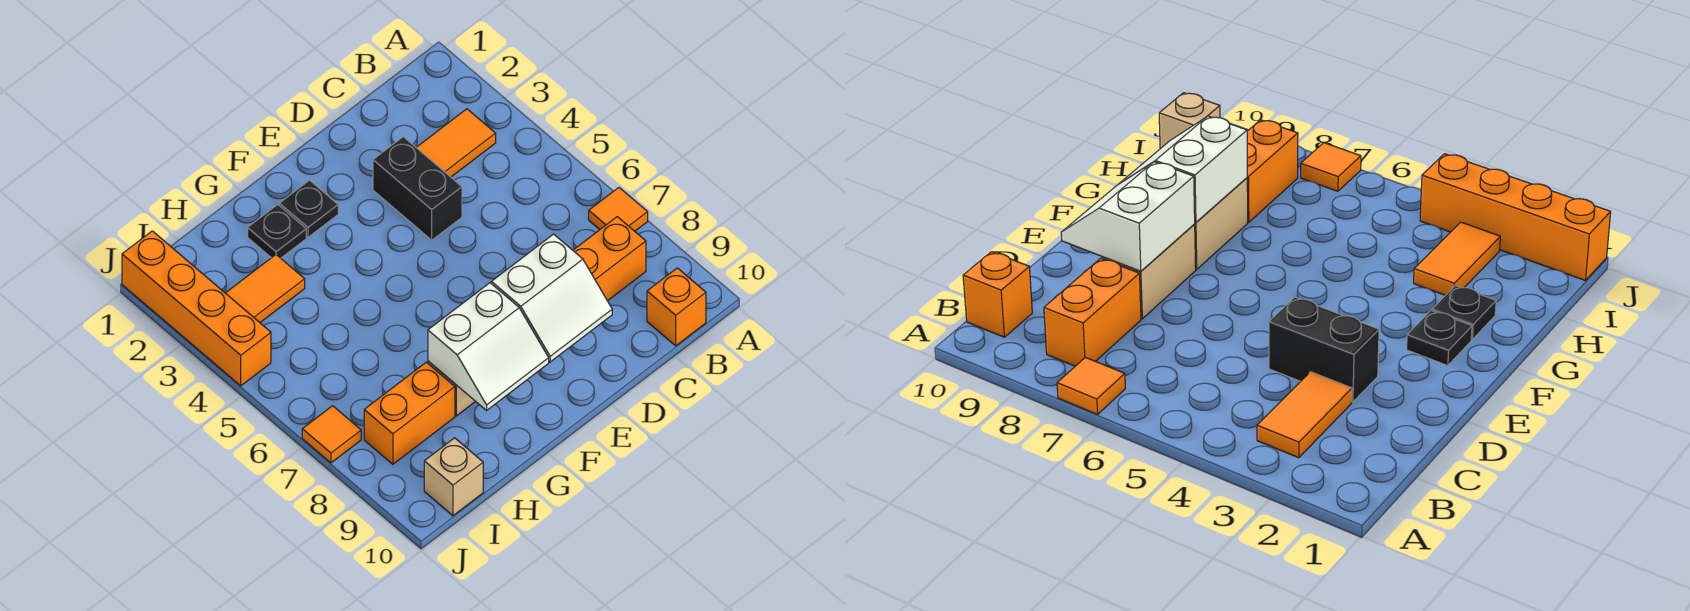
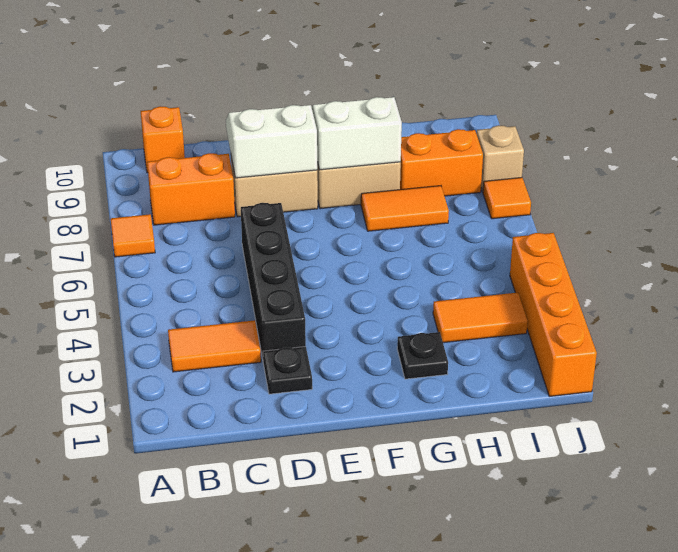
black brick D3:D4 level 1 -> black brick D3:D6 level 1
black plate F2 level 1 -> black plate D2 level 1
none -> orange tile G7:H7 level 1
tan brick I10 level 1 -> tan brick J8 level 1

